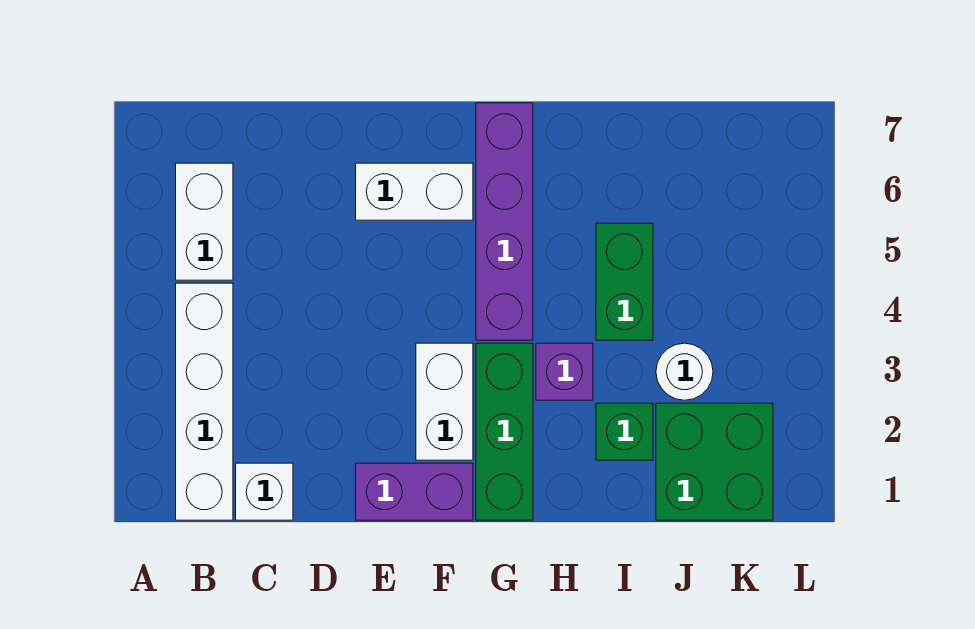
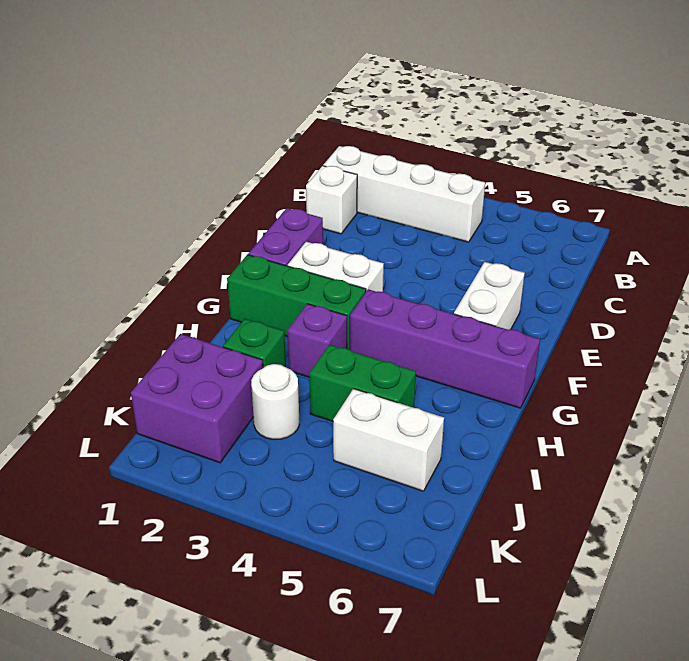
white brick B5:B6 level 1 -> white brick J5:J6 level 1
green brick J1:K2 level 1 -> purple brick J1:K2 level 1

